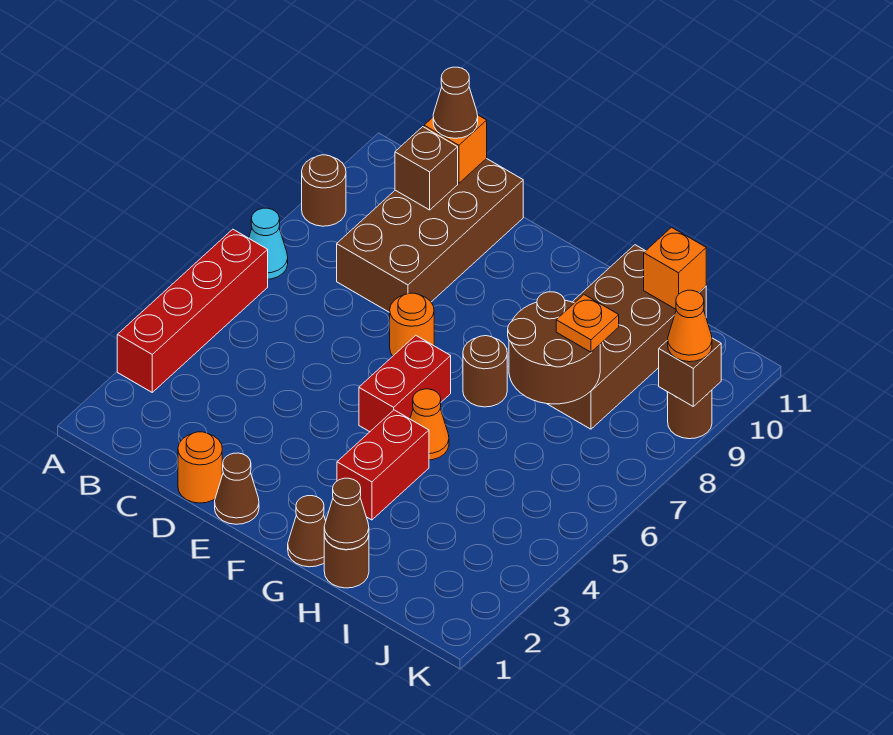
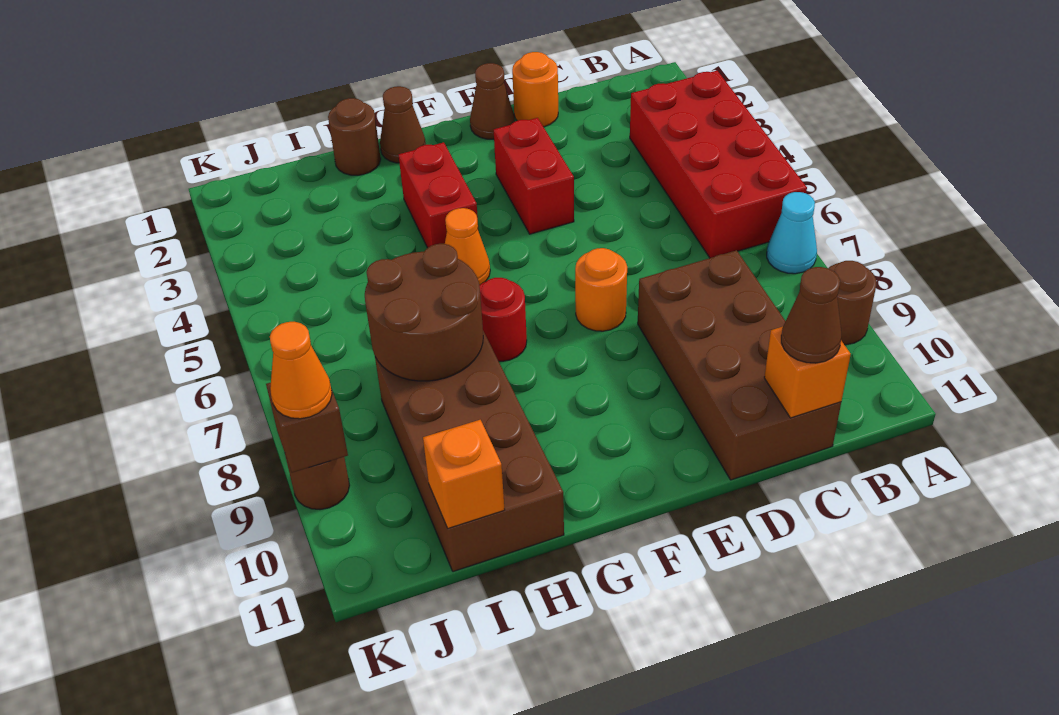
red brick A3:A6 level 1 -> red brick A3:B6 level 1
brown brick C10 level 2 -> none
red brick F5:F6 level 1 -> red brick E3:E4 level 1
brown round brick G7 level 1 -> red round brick G7 level 1
brown cone H1 level 2 -> none
orange plate I8 level 3 -> none

